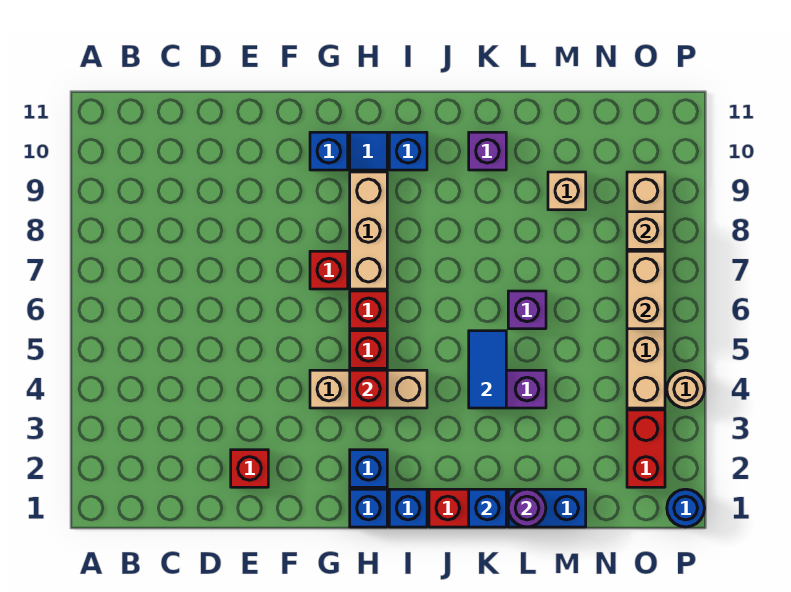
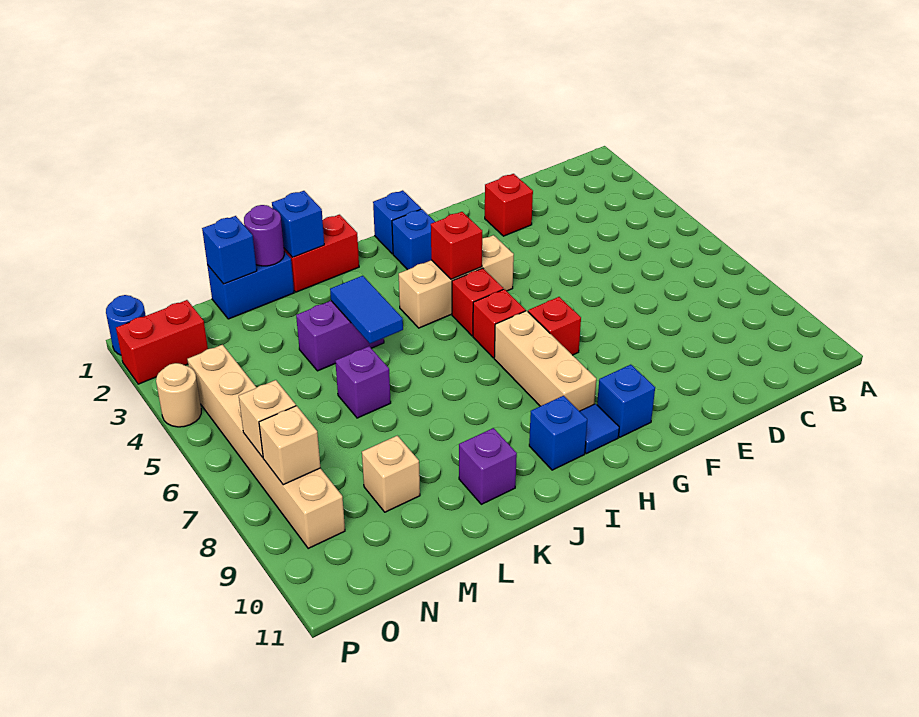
blue brick I1 level 1 -> blue brick M1 level 2
red brick O2:O3 level 1 -> red brick O2:P2 level 1
tan brick O6:O7 level 2 -> tan brick O7 level 2

